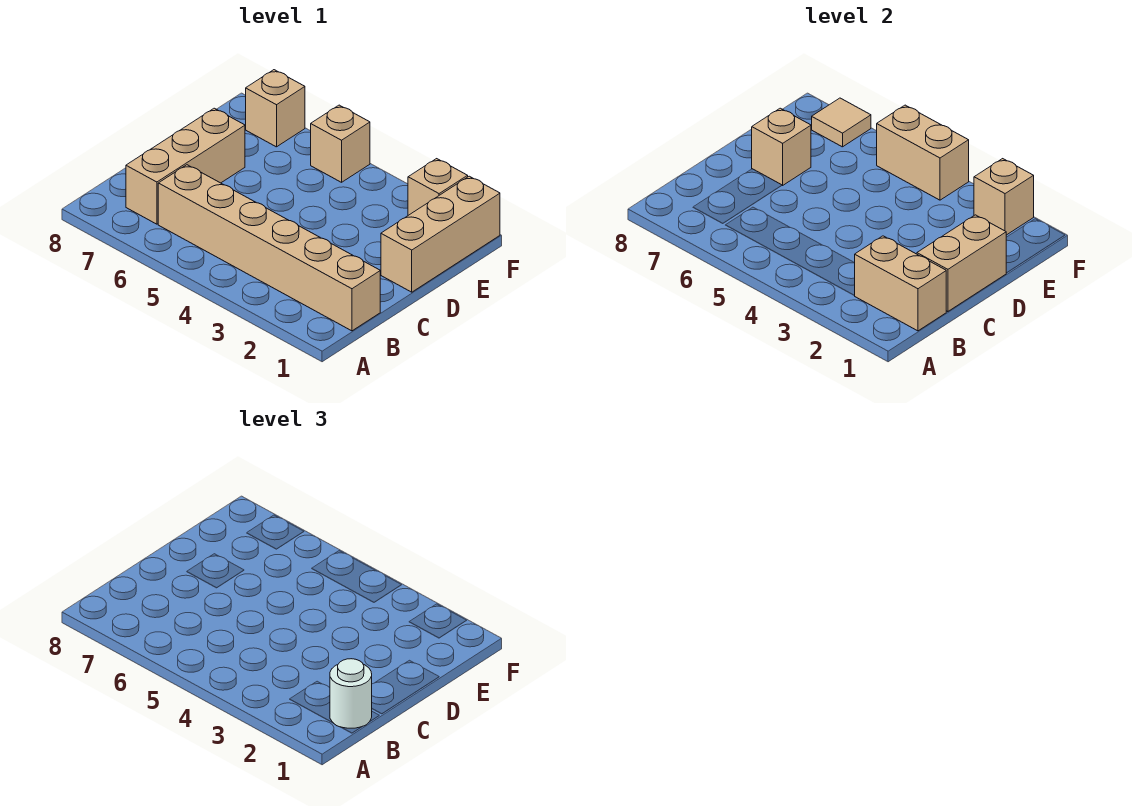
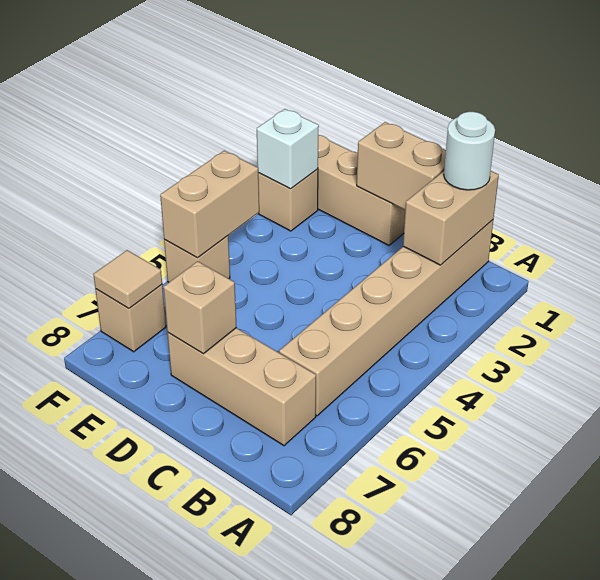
tan brick F2 level 2 -> white brick F2 level 2

